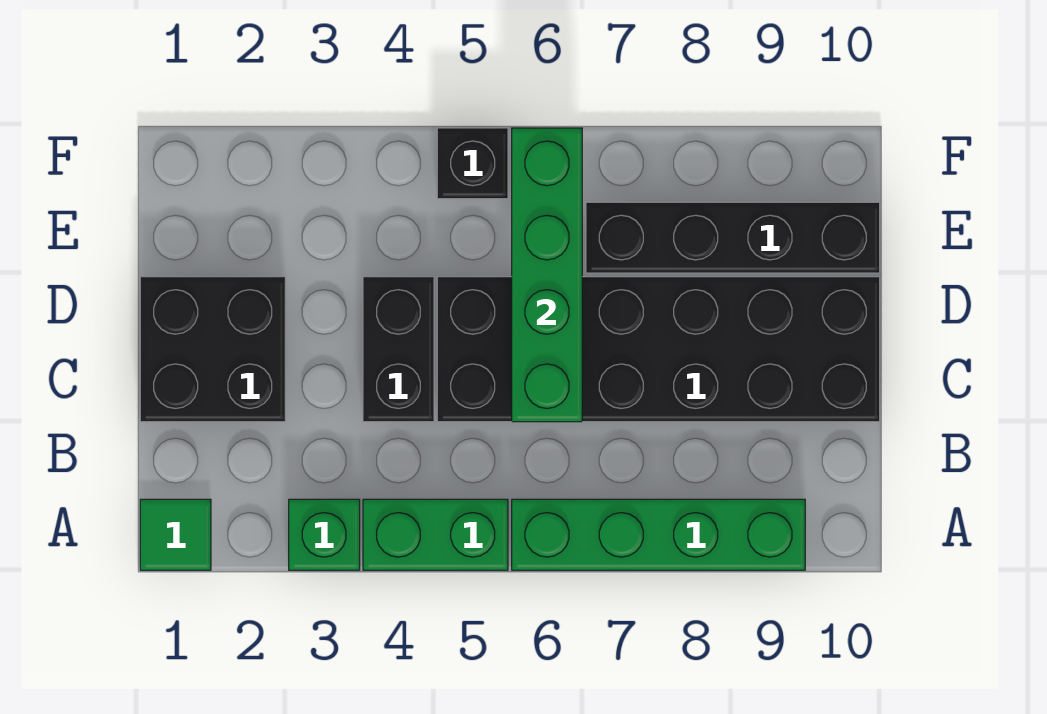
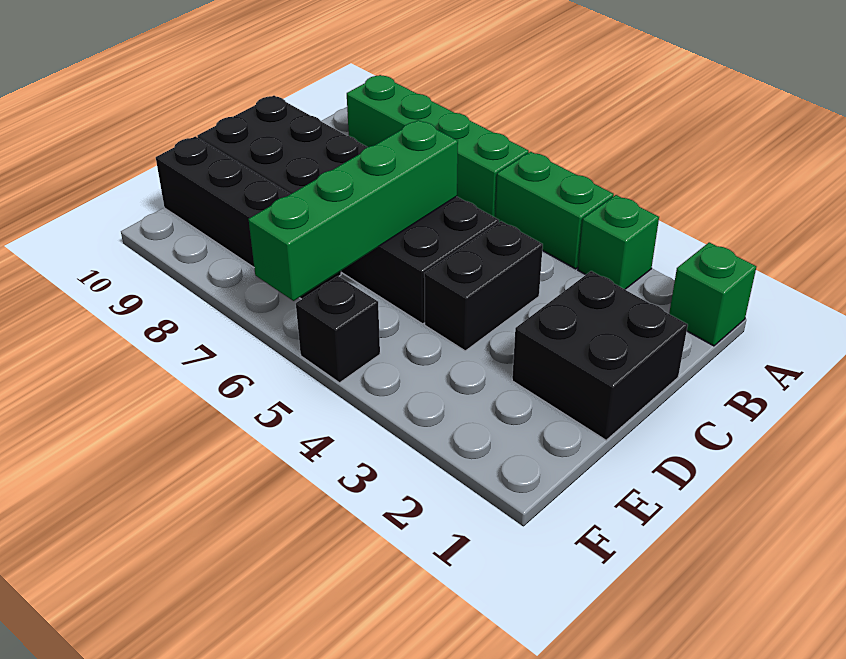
green tile A1 level 1 -> green brick A1 level 1

